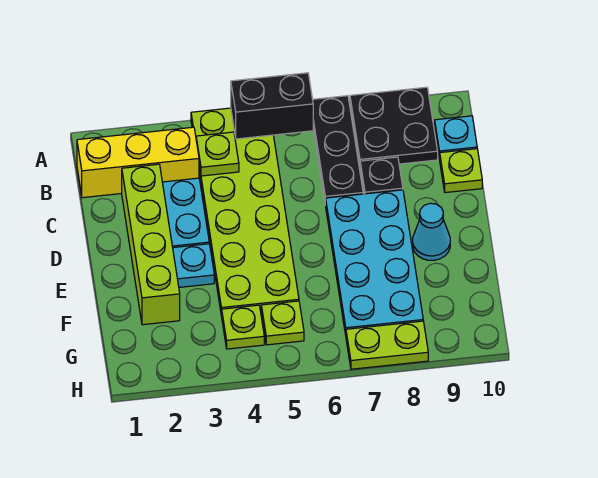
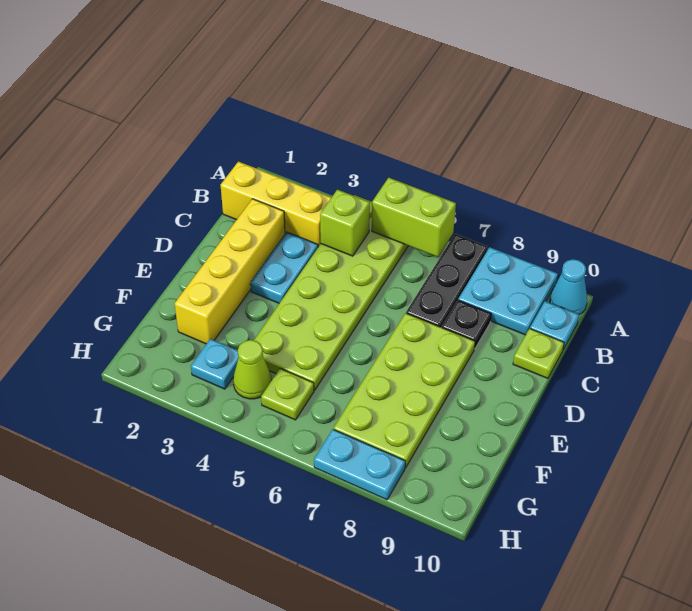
black brick A5:A6 level 2 -> lime brick A5:A6 level 2
black plate A8:B9 level 1 -> cyan plate A8:B9 level 1
lime plate B4 level 2 -> lime brick B4 level 2
lime brick C2:F2 level 1 -> yellow brick C2:F2 level 1
cyan plate D7:G8 level 1 -> lime plate D7:G8 level 1
cyan plate E3 level 1 -> cyan plate G3 level 1
cyan cone E9 level 1 -> cyan cone A10 level 1
lime plate G4 level 1 -> lime cone G4 level 1
lime plate H7:H8 level 1 -> cyan plate H7:H8 level 1

